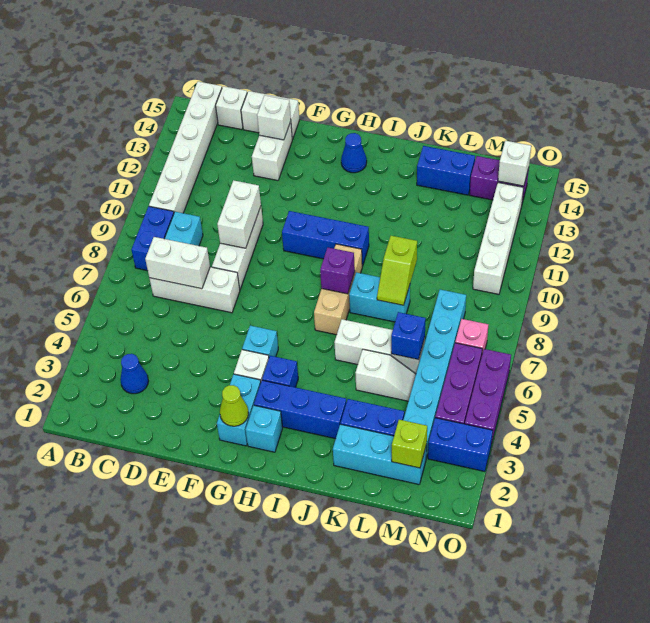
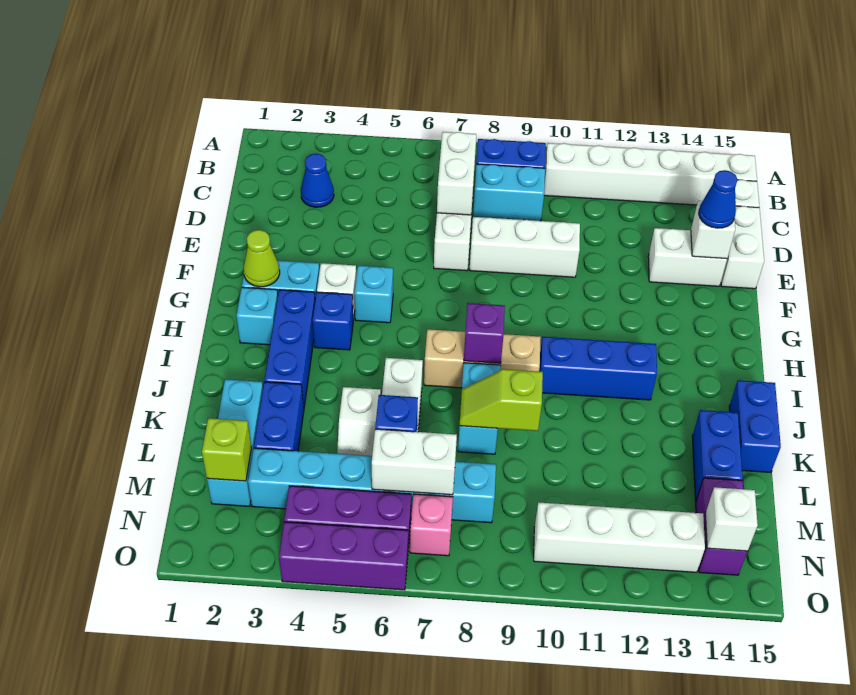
white brick E9:E10 level 2 -> white brick M6:M7 level 2
blue brick G10:I10 level 1 -> blue brick I10:I12 level 1
blue cone H14 level 1 -> blue cone E14 level 3
blue brick N3:O3 level 1 -> blue brick J15:K15 level 1

